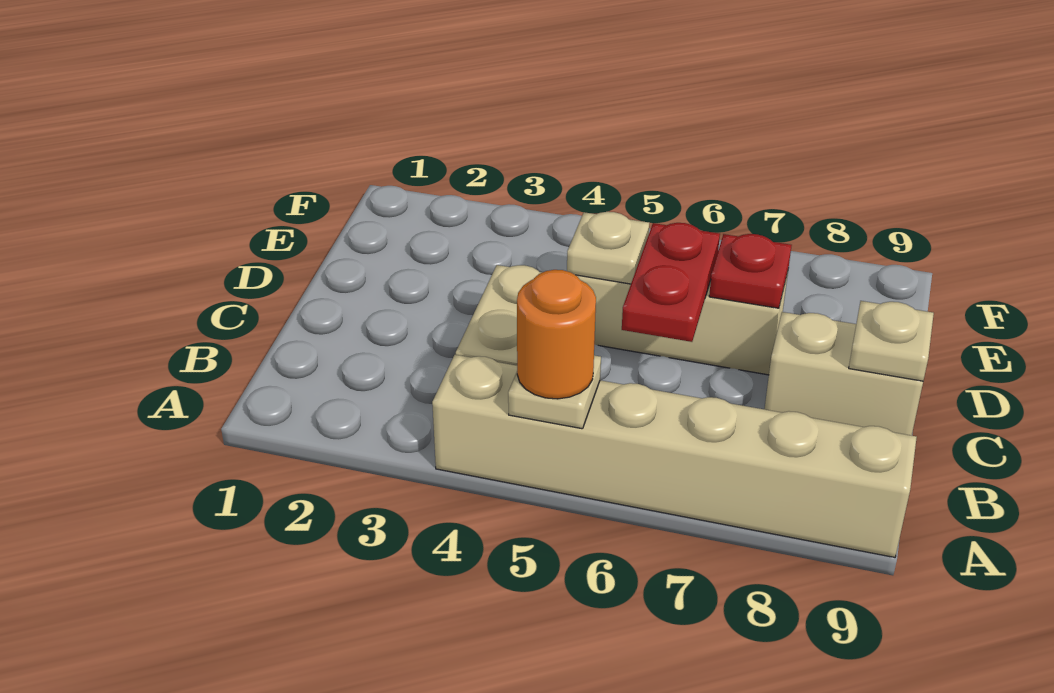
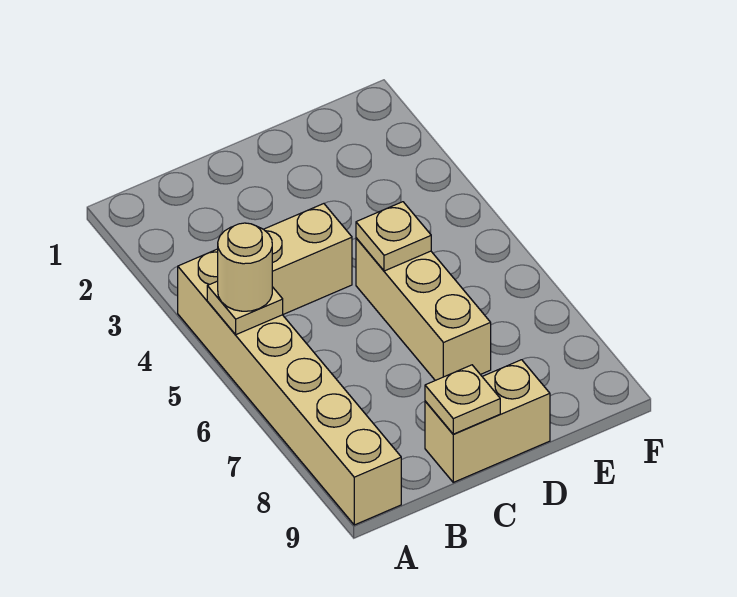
orange round brick A5 level 3 -> tan round brick A5 level 3
red plate C6:D6 level 2 -> none
tan brick C8:C9 level 1 -> tan brick C9:D9 level 1
red plate D7 level 2 -> none

